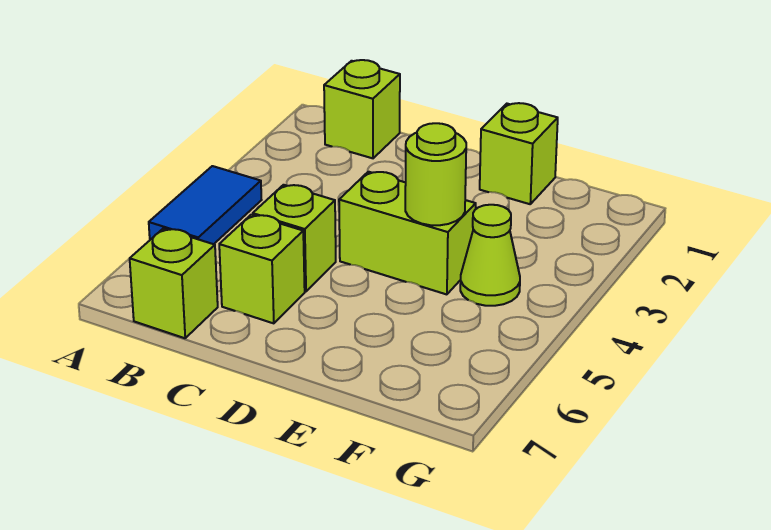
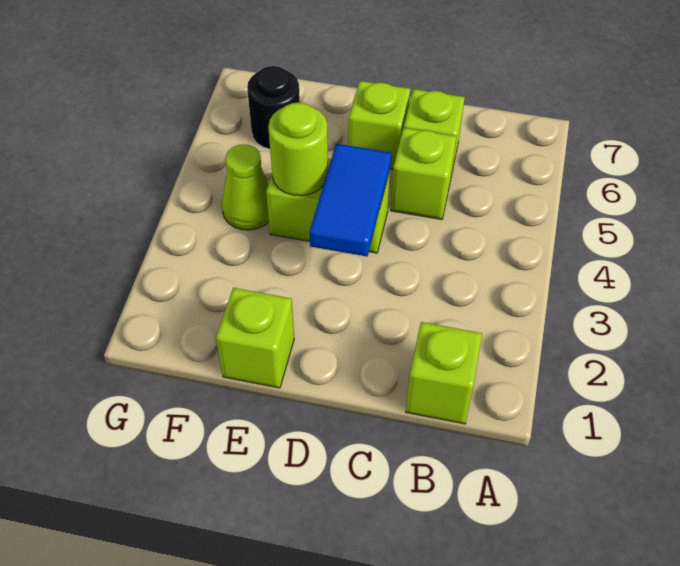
blue tile A4:A5 level 1 -> blue tile D3:D4 level 2
lime brick B7 level 1 -> lime brick D6 level 1
none -> black round brick F6 level 1

